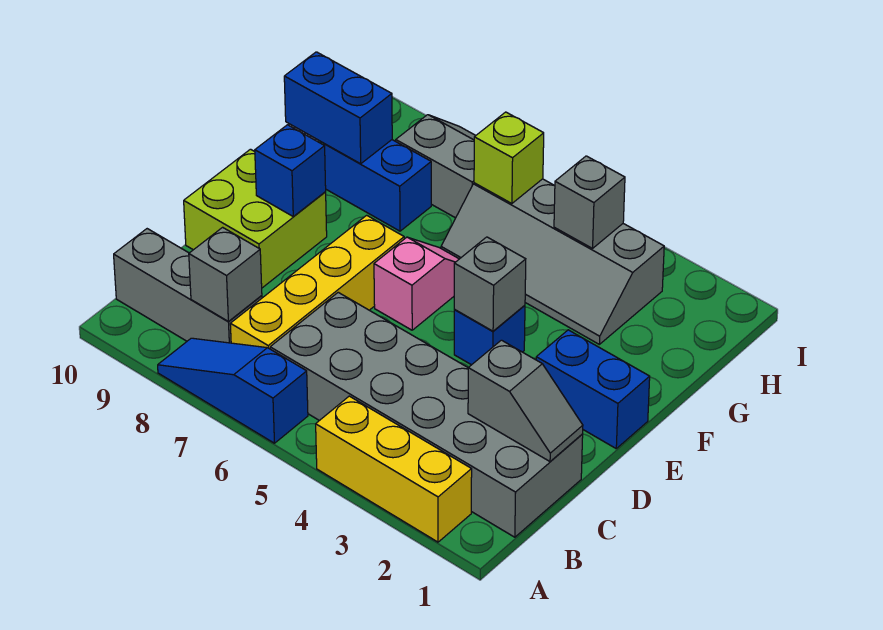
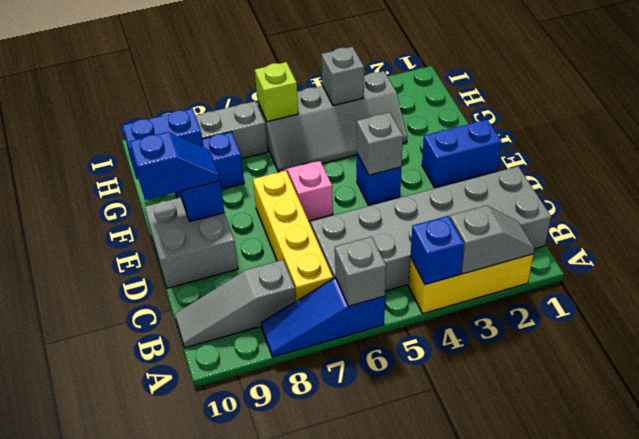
none -> blue brick A4 level 2
grey brick B8:B10 level 1 -> grey slope B8:B10 level 1 top 8
grey brick B8 level 2 -> grey brick A6 level 2
grey slope C1:C2 level 2 top 2 -> grey slope A2:A3 level 2 top 3
lime brick D9:E10 level 1 -> grey brick D9:E10 level 1
none -> blue slope E9:E10 level 3 top 10

